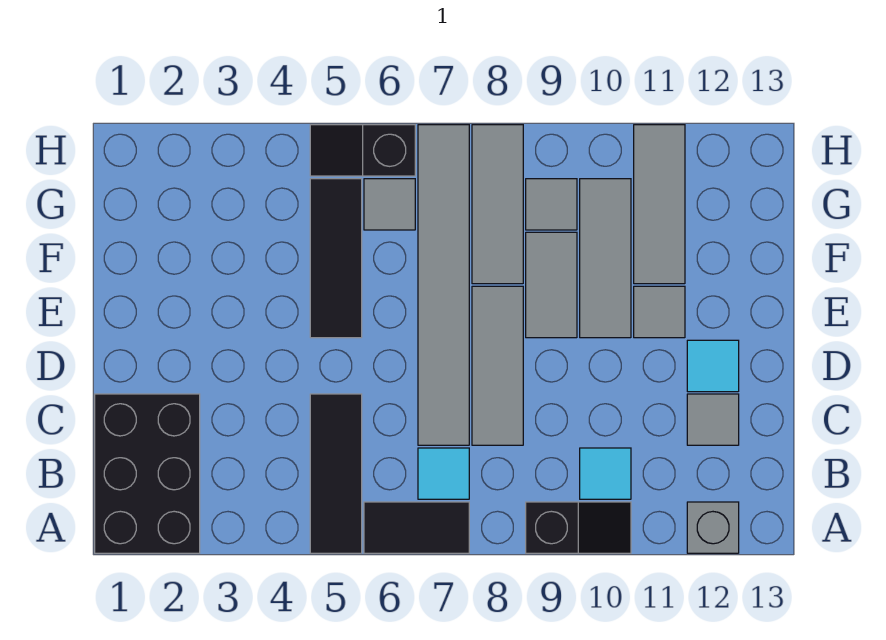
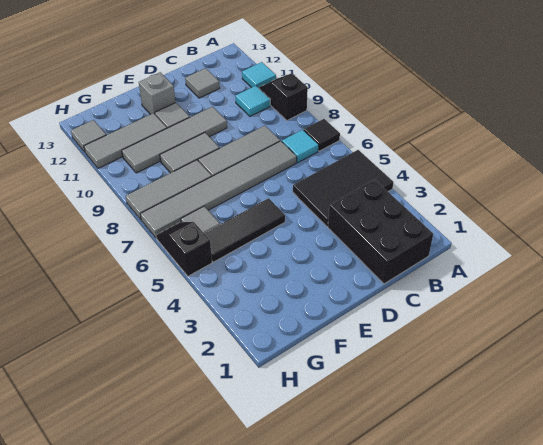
black brick A1:C2 level 1 -> black brick B1:C3 level 1
black tile A5:C5 level 1 -> black tile A4:C5 level 1
black tile A6:A7 level 1 -> black tile A7 level 1
grey brick A12 level 1 -> grey brick E12 level 1
cyan tile D12 level 1 -> cyan tile A11 level 1
grey tile E10:G10 level 1 -> grey tile D10:G10 level 1
grey tile G9 level 1 -> grey tile H12 level 1
black slope H5:H6 level 1 top 6 -> black slope H5:H6 level 1 top 5

